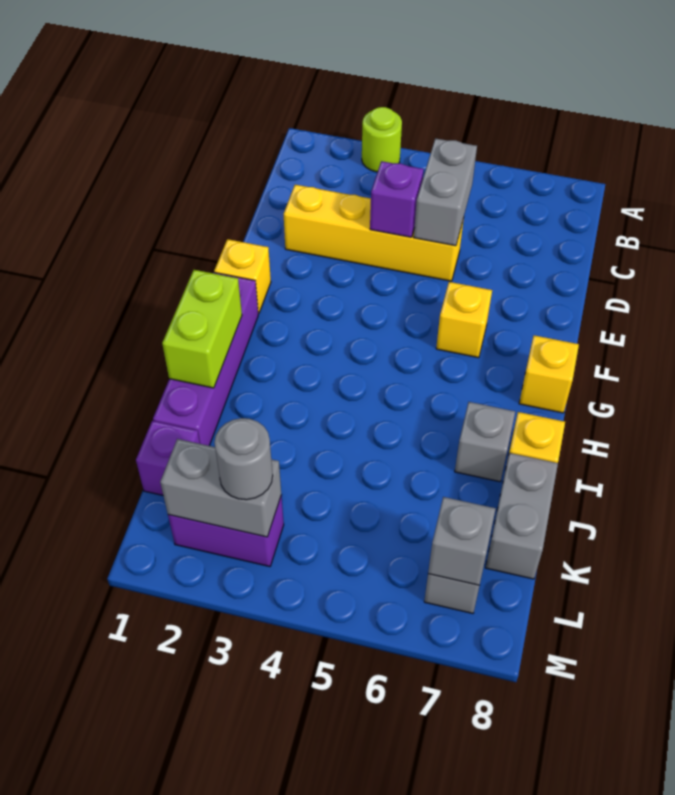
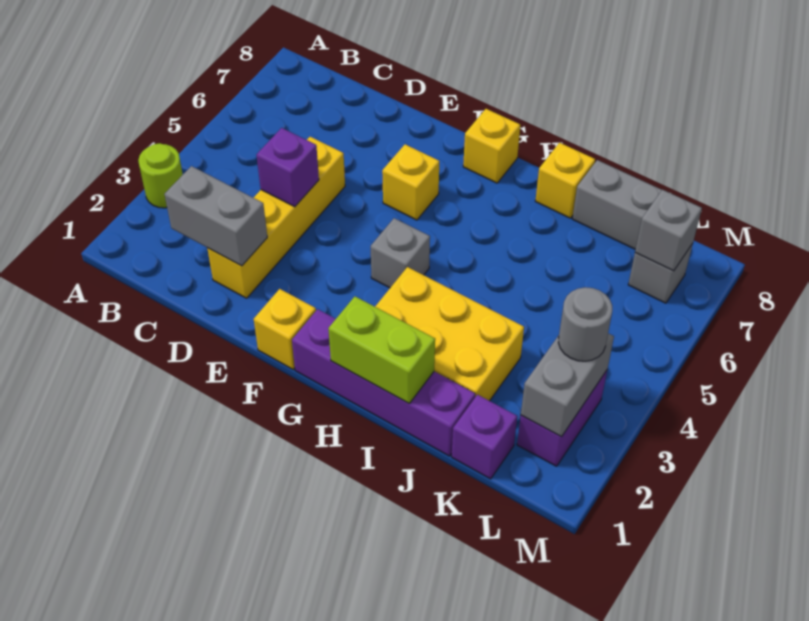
grey brick C5:D5 level 2 -> grey brick C2:D2 level 2
none -> yellow brick H2:J3 level 1
grey brick I7 level 1 -> grey brick G4 level 1

